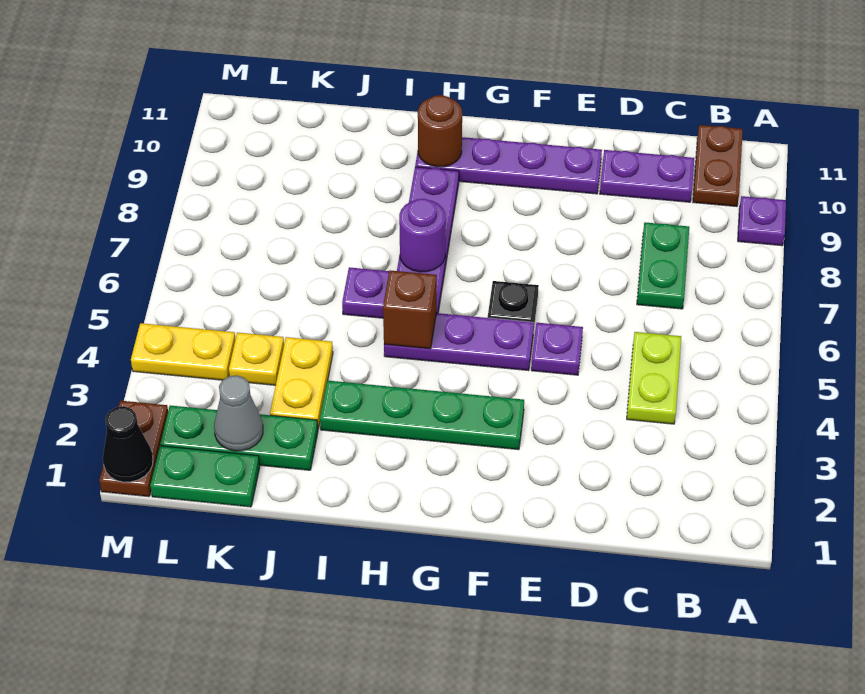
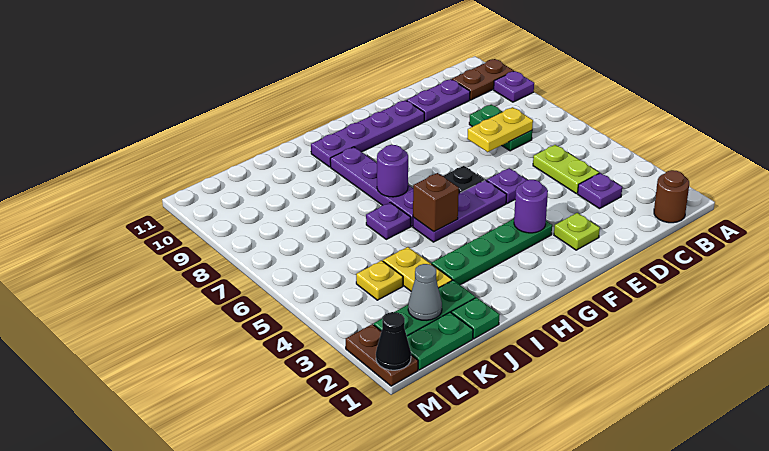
brown plate B10:B11 level 1 -> brown plate A10:B10 level 1
none -> purple plate C3 level 1
none -> lime plate E2 level 1
none -> purple round brick F3 level 2
brown round brick H10 level 2 -> brown round brick B1 level 1
none -> green plate J1 level 1
yellow plate L4:M4 level 1 -> yellow plate C7:D7 level 2

